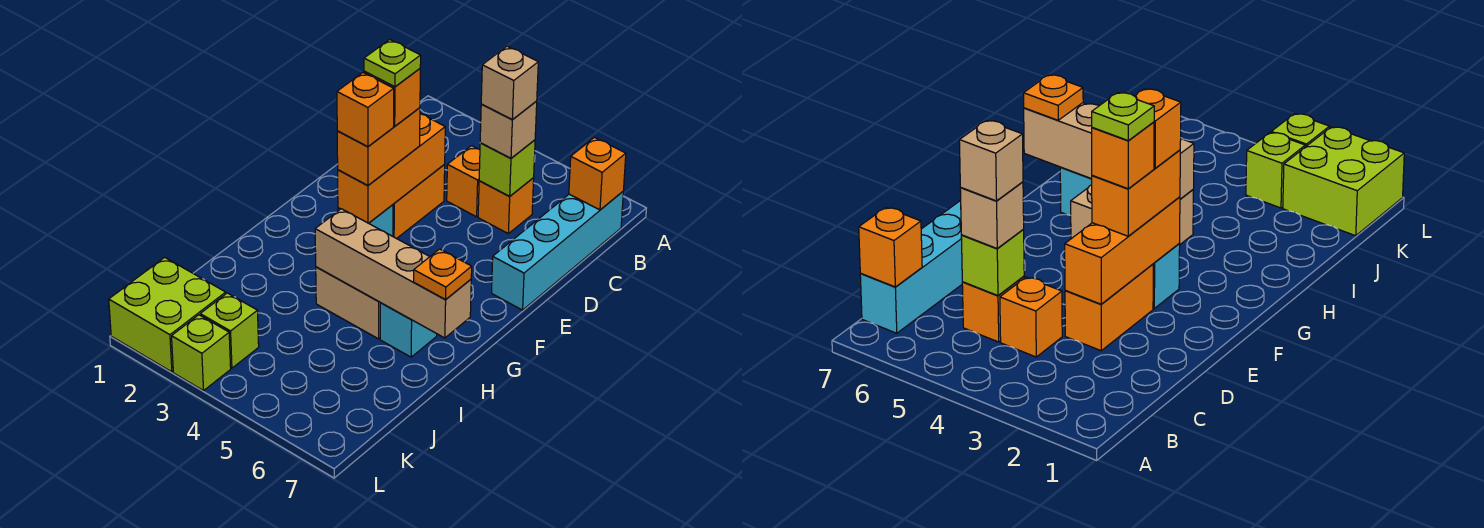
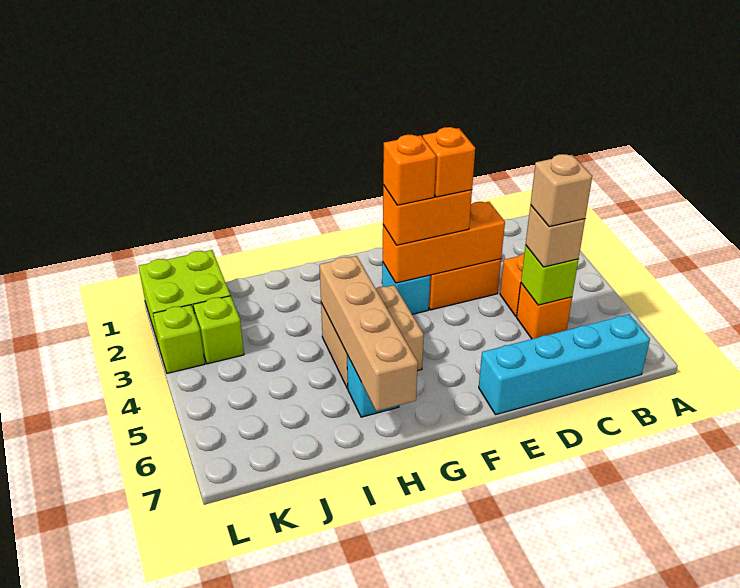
orange brick B7 level 2 -> none
lime plate E3 level 5 -> none
orange plate H7 level 3 -> none

